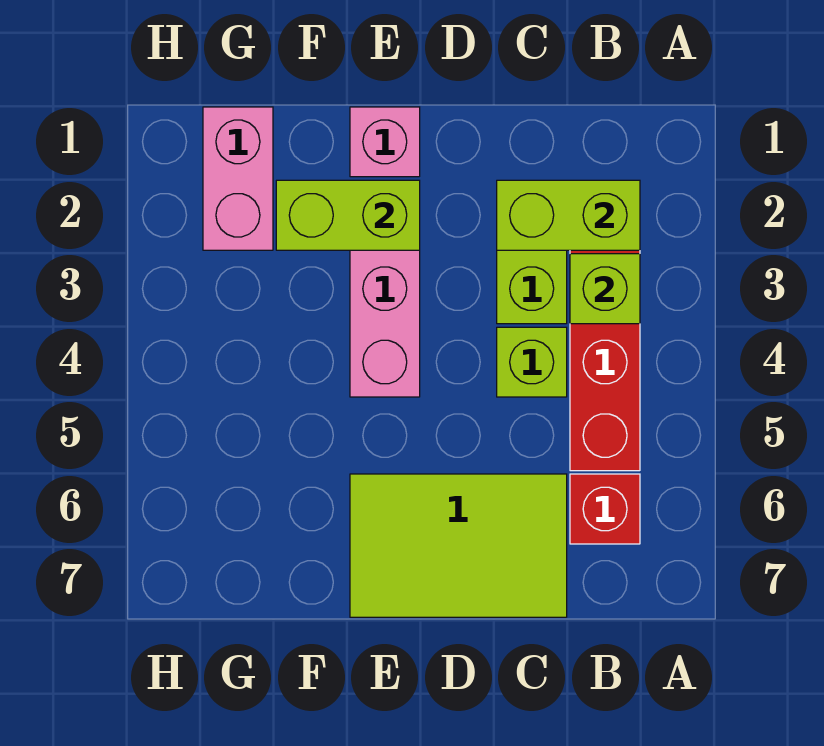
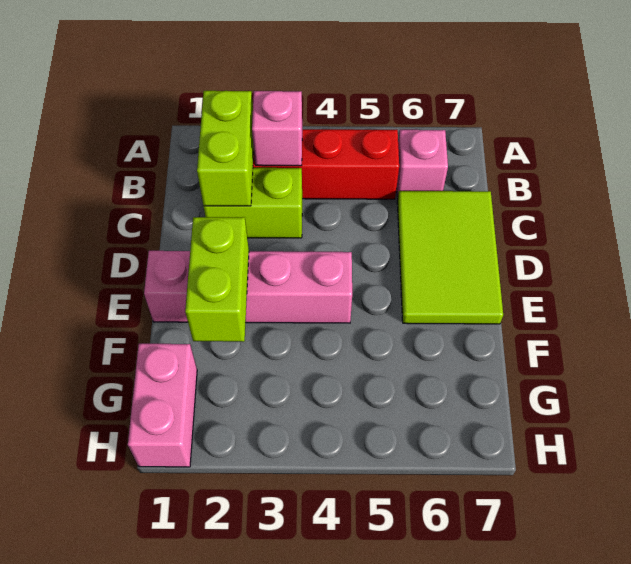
lime brick B3 level 2 -> pink brick B3 level 2
red brick B6 level 1 -> pink brick B6 level 1
lime brick C4 level 1 -> none
pink brick G1:G2 level 1 -> pink brick G1:H1 level 1

